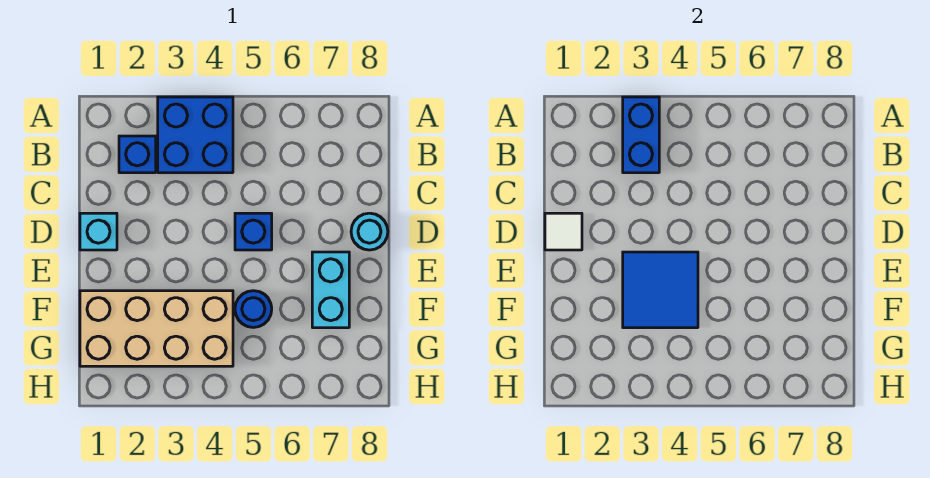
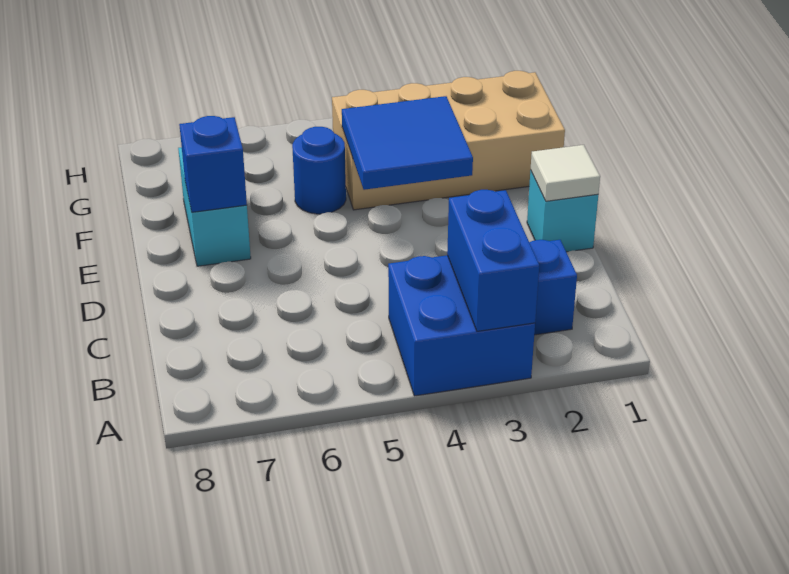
blue brick D5 level 1 -> blue brick E7 level 2
cyan round brick D8 level 1 -> none

